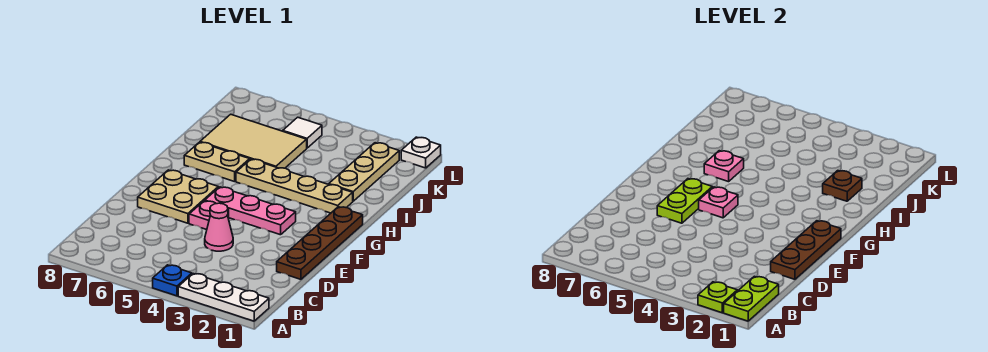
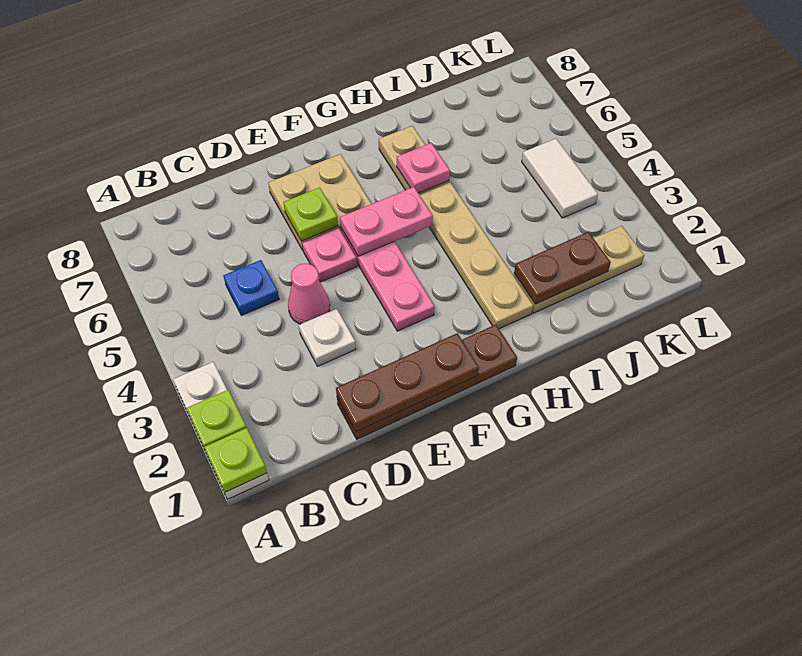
lime plate A1:B1 level 2 -> lime plate A1 level 2
blue plate A4 level 1 -> blue plate C5 level 1
lime plate E6:F6 level 2 -> lime plate E6 level 2
pink plate F5 level 2 -> pink plate F5:G5 level 2
brown plate I2 level 2 -> brown plate I2:J2 level 2
tan tile I5:J7 level 1 -> none
white tile K5 level 1 -> white tile K4:K5 level 1
white plate L1 level 1 -> white plate D3 level 1

